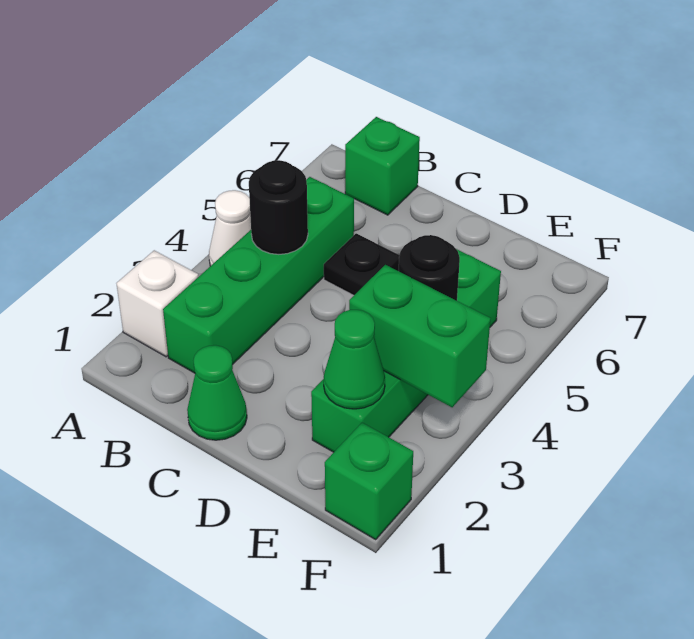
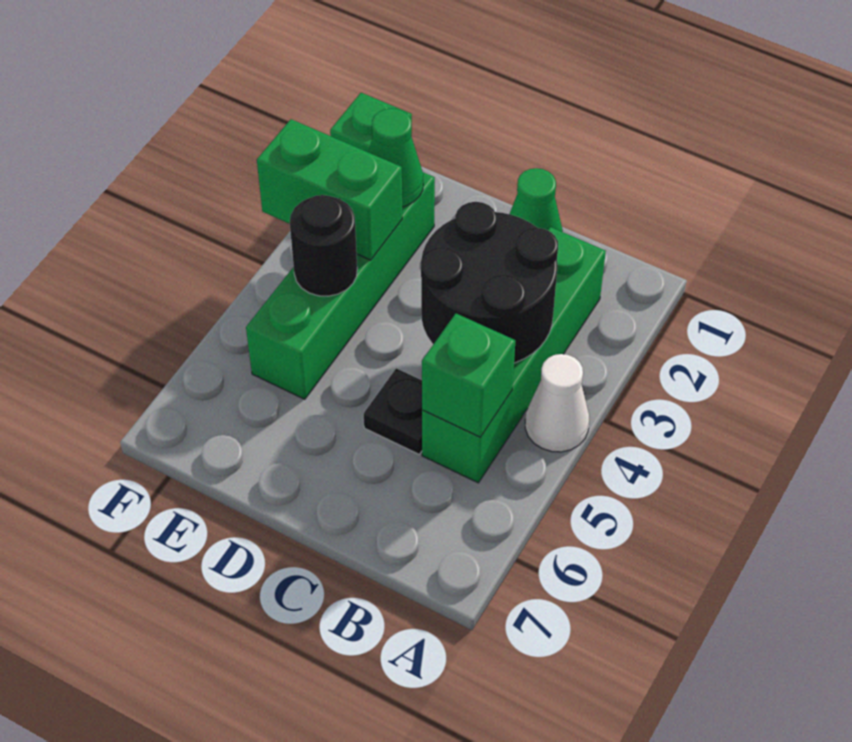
white brick A2 level 1 -> none
black round brick B4 level 2 -> black round brick B3:C4 level 2
green brick B7 level 1 -> green brick B5 level 2

